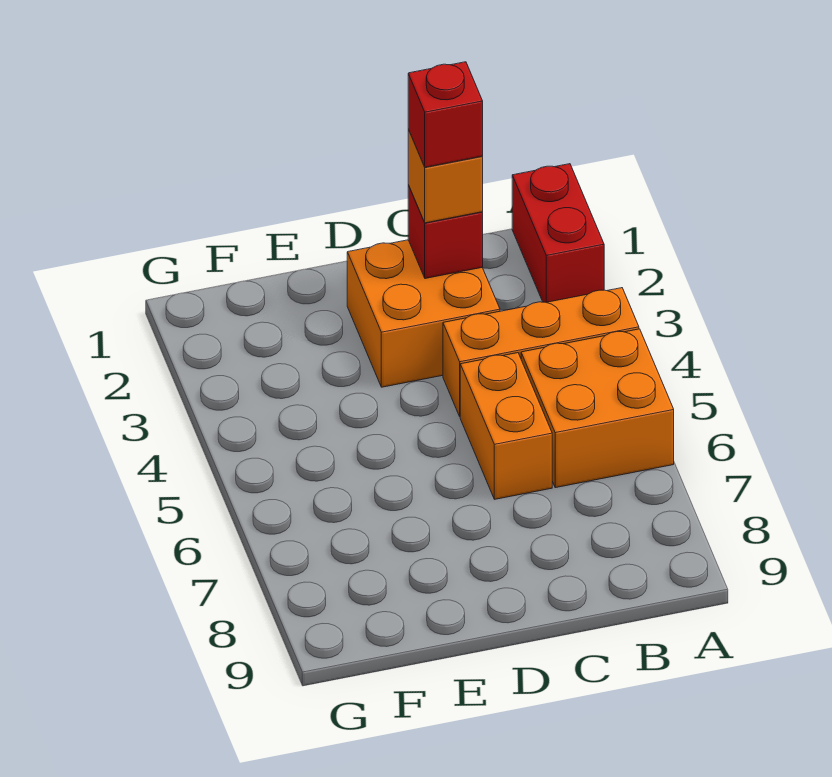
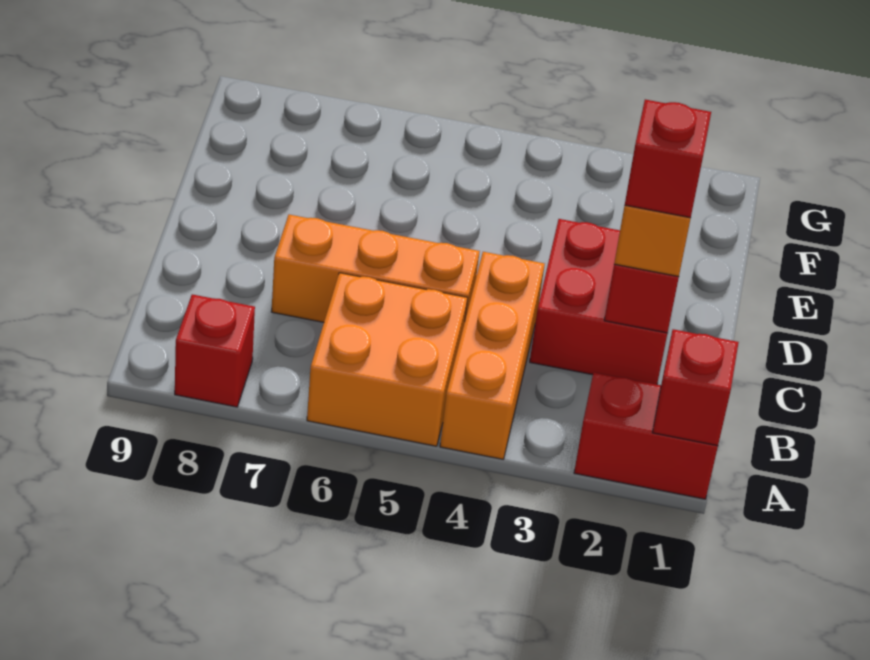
none -> red brick A1 level 2
none -> red brick A8 level 1
orange brick C2:D3 level 1 -> red brick C2:D3 level 1
orange brick C5:C6 level 1 -> orange brick C5:C7 level 1

